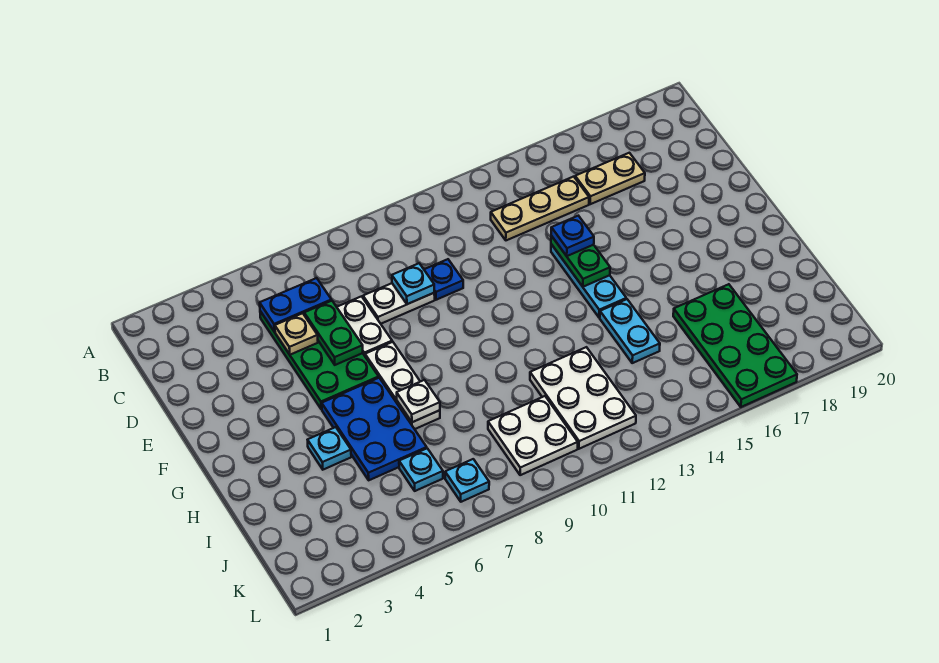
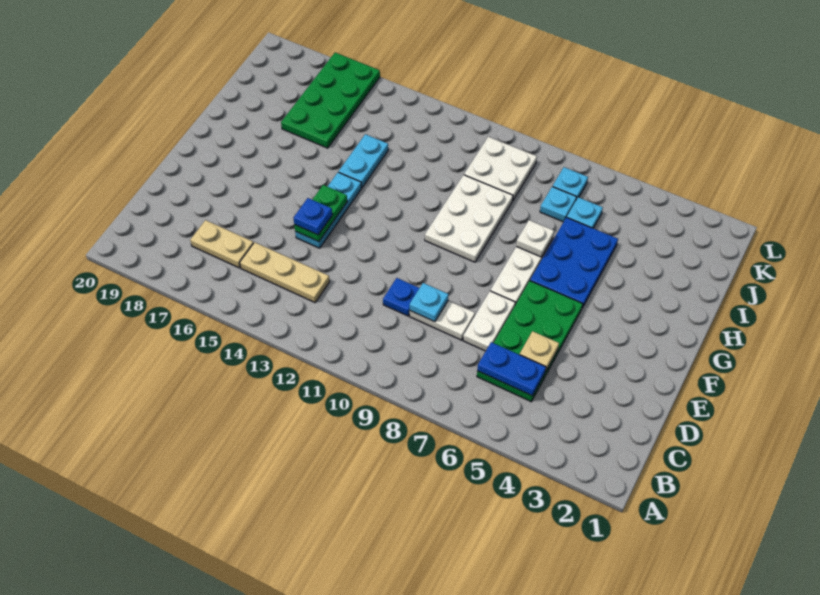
green plate D6:E6 level 2 -> none
cyan plate H4 level 1 -> cyan plate J7 level 1
white plate I11:K12 level 1 -> white plate G9:I10 level 1

